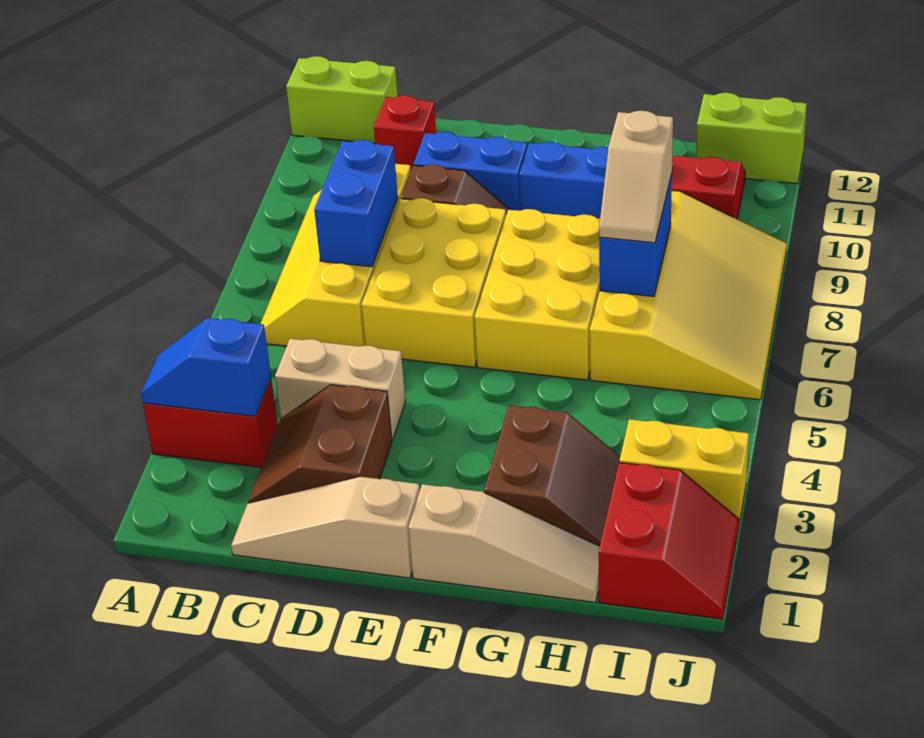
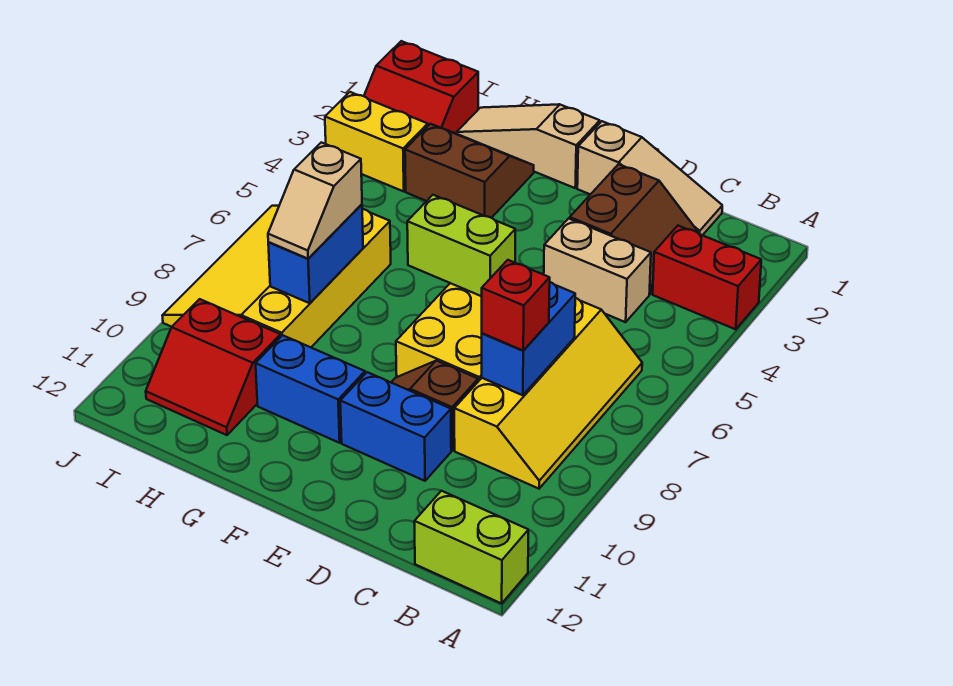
blue slope A3:B3 level 2 top B -> none
red brick C11 level 1 -> red brick C8 level 3
yellow brick F6:G8 level 1 -> none
brown slope G2:H3 level 1 top G -> brown slope G2:H3 level 1 top 3
tan slope H7:H8 level 3 top 8 -> tan slope H7:H8 level 3 top 7
red slope I1:J2 level 1 top I -> red slope I1:J2 level 1 top 1
lime brick I12:J12 level 1 -> lime brick E6:F6 level 2

